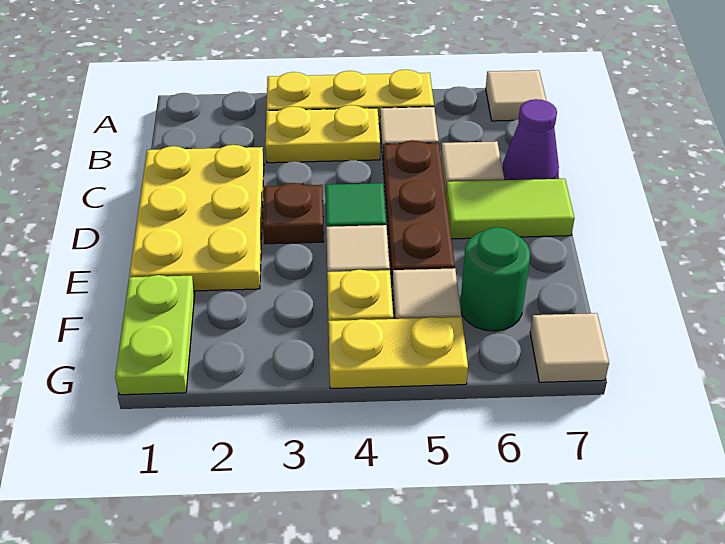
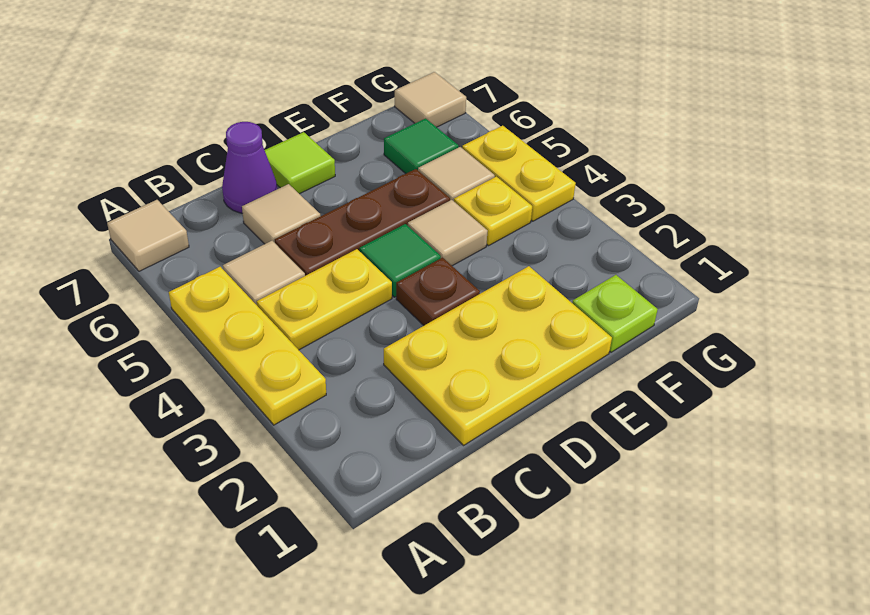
yellow plate B3:B4 level 1 -> yellow plate B4:C4 level 1
lime tile D6:D7 level 1 -> lime tile D7 level 1
lime plate F1:G1 level 1 -> lime plate F1 level 1
green round brick F6 level 1 -> green tile F6 level 1

